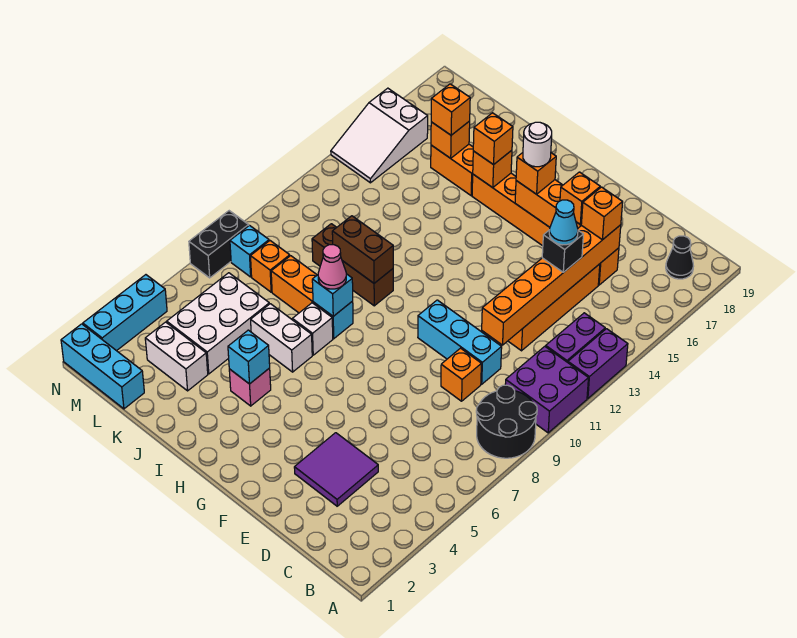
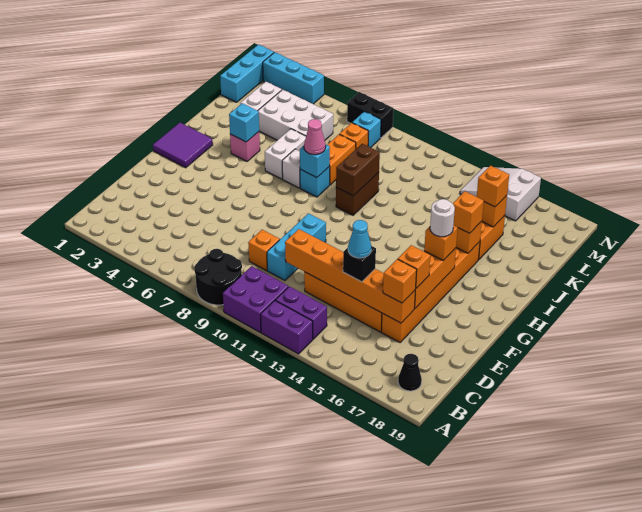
purple tile D3:E4 level 1 -> purple tile G1:H2 level 1
brown brick I10:K10 level 1 -> brown brick I10:J10 level 1

